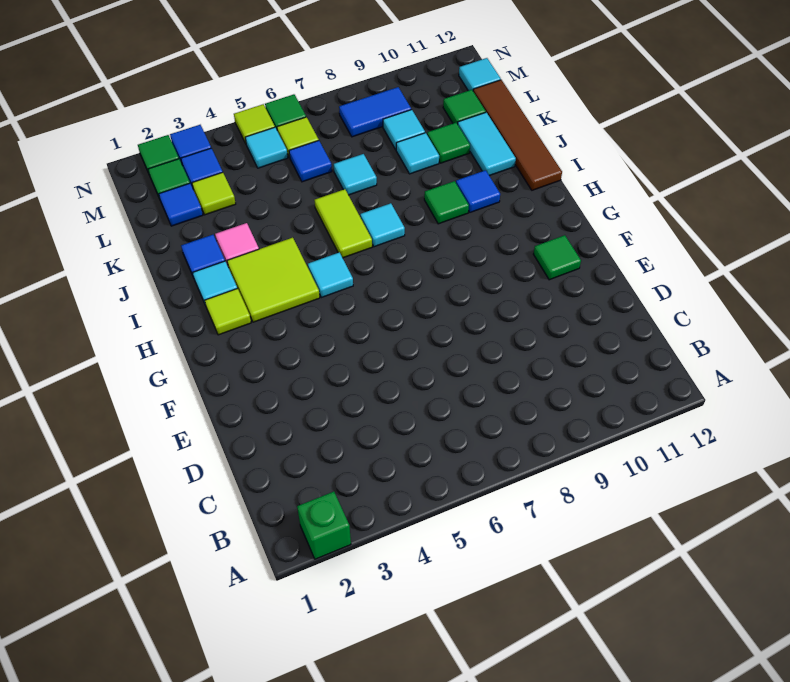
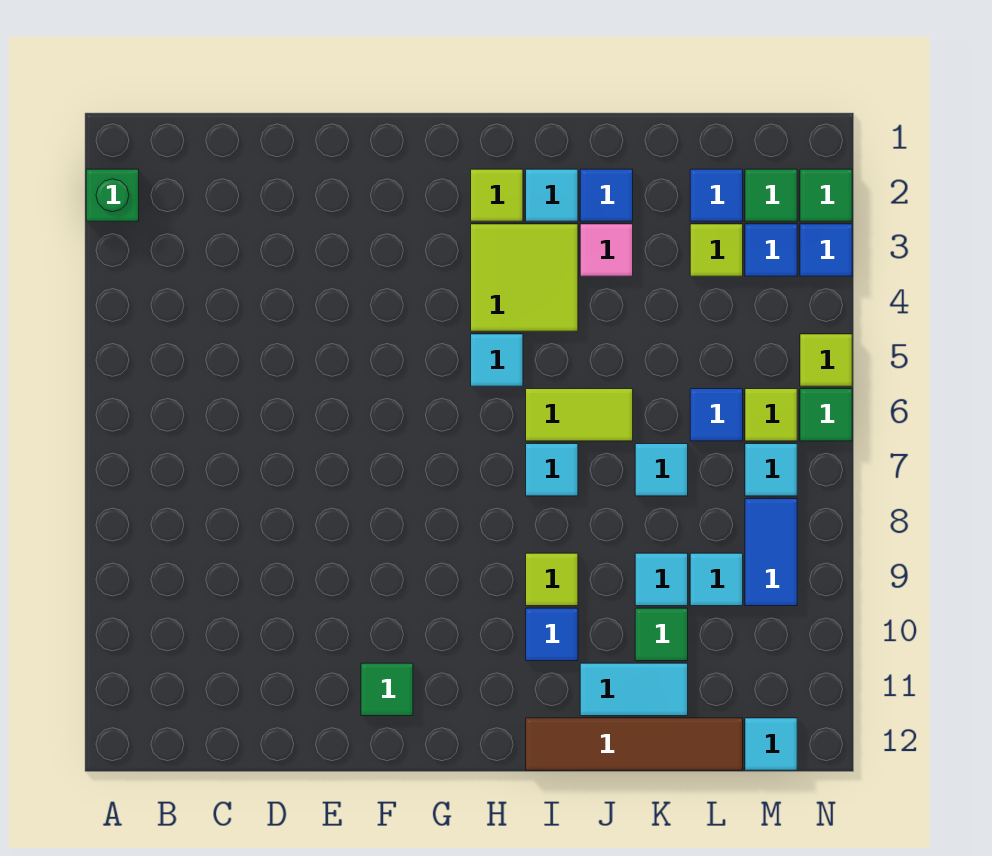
green tile I9 level 1 -> lime tile I9 level 1
green tile L11 level 1 -> none
cyan tile M5 level 1 -> cyan tile M7 level 1

